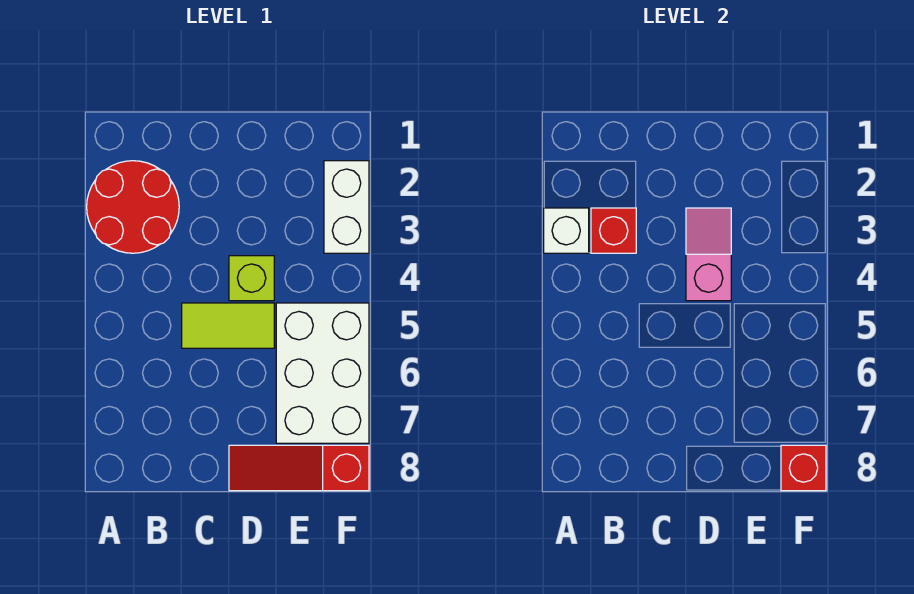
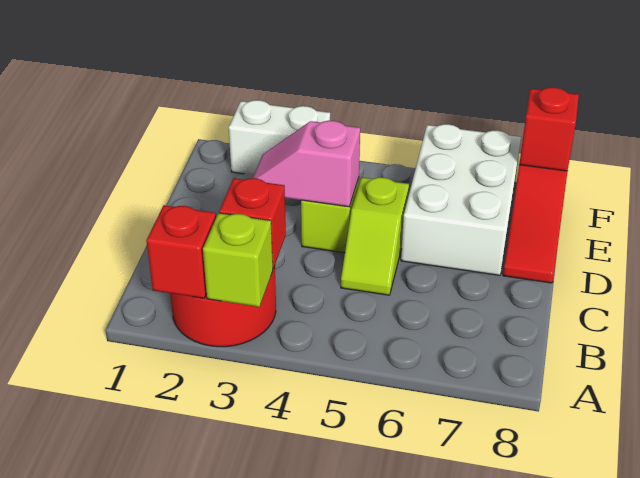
none -> red brick A2 level 2
white brick A3 level 2 -> lime brick A3 level 2
lime tile C5:D5 level 1 -> lime slope C5:D5 level 1 top D
white brick E5:F7 level 1 -> white brick D6:F7 level 1

